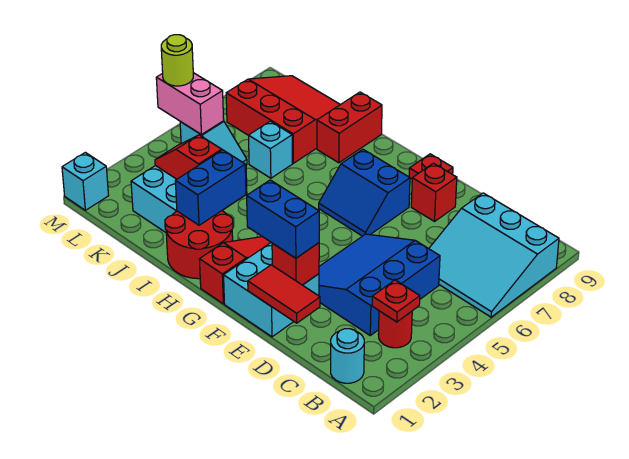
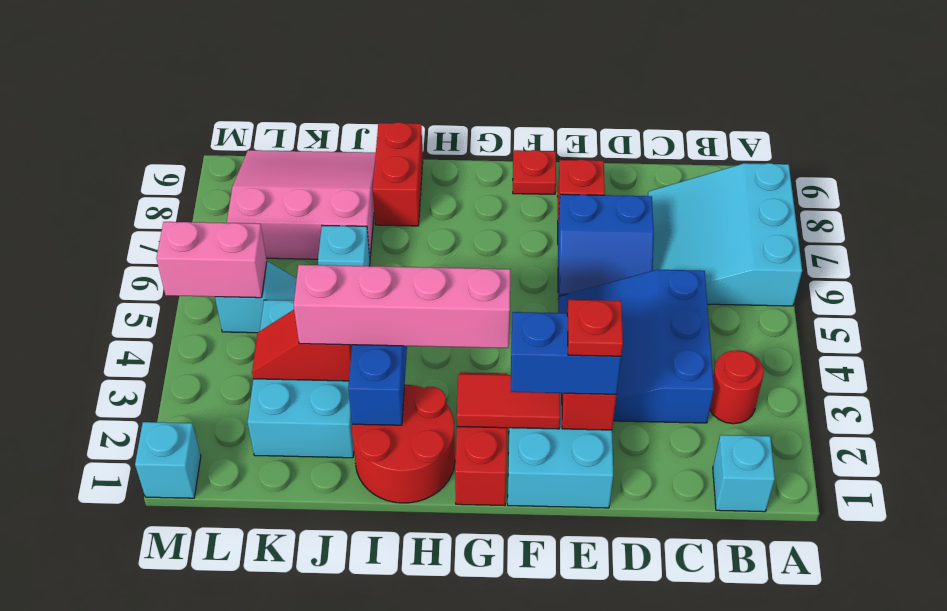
cyan slope A6:C8 level 1 top 8 -> cyan slope A6:C8 level 1 top A
cyan round brick B1 level 1 -> cyan brick B1 level 1
red plate B3 level 2 -> red plate E2 level 4
red tile D1:E1 level 2 -> red tile F2:G2 level 2
blue slope F6:G7 level 1 top 7 -> blue slope D6:E7 level 1 top 7
none -> pink brick G3:J3 level 3
red slope J7:L9 level 1 top 7 -> pink slope J7:L9 level 1 top 7
lime round brick M5 level 3 -> none

